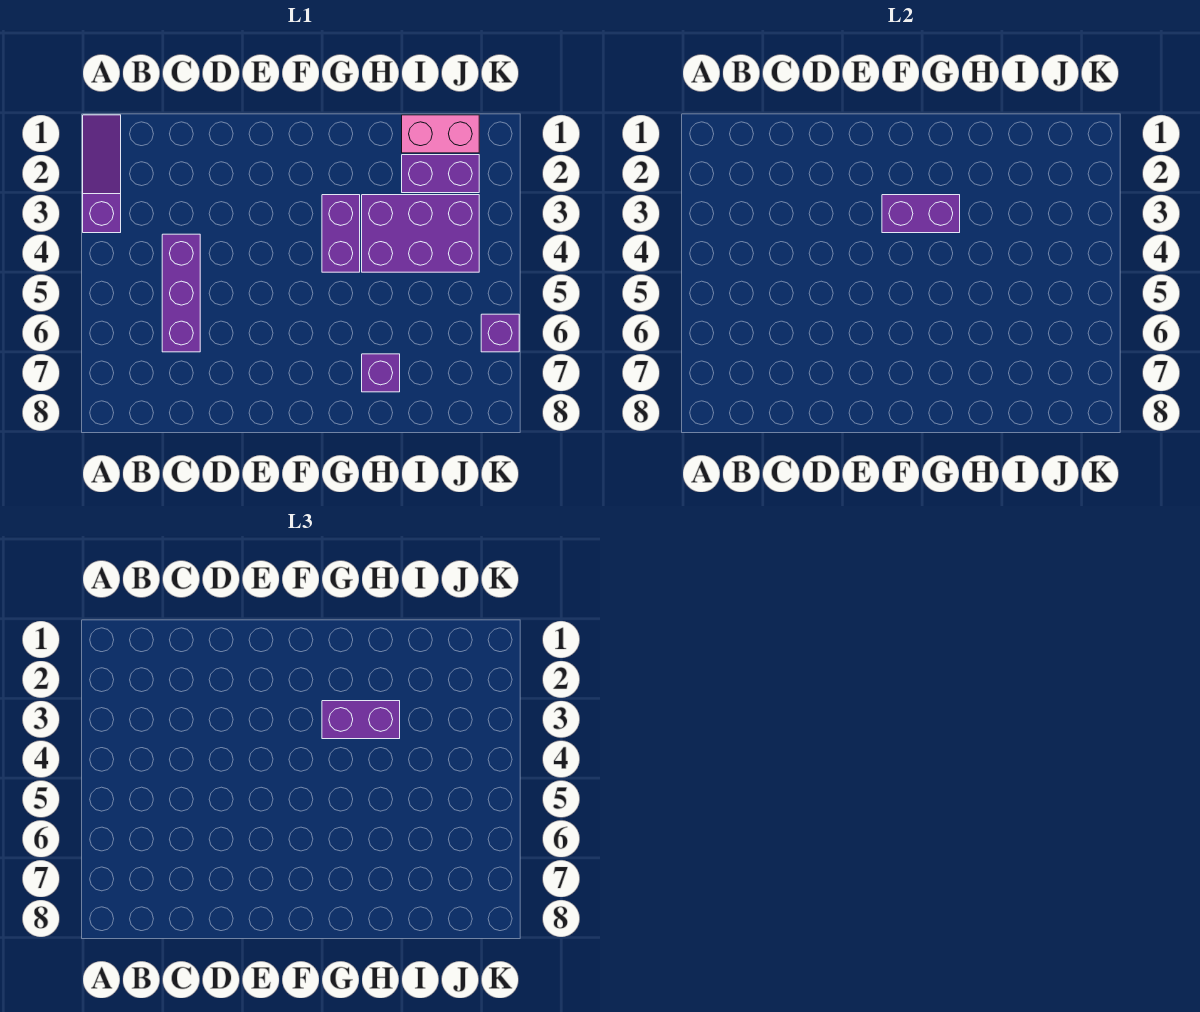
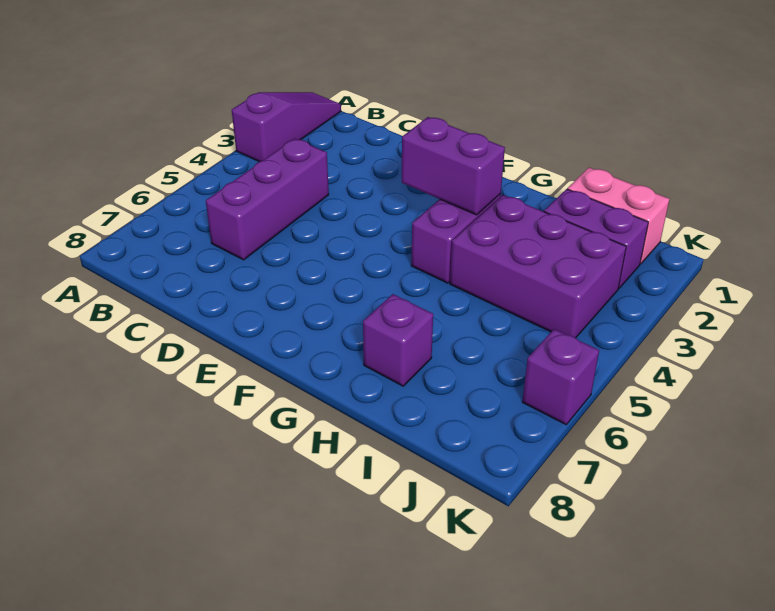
purple brick G3:H3 level 3 -> none

